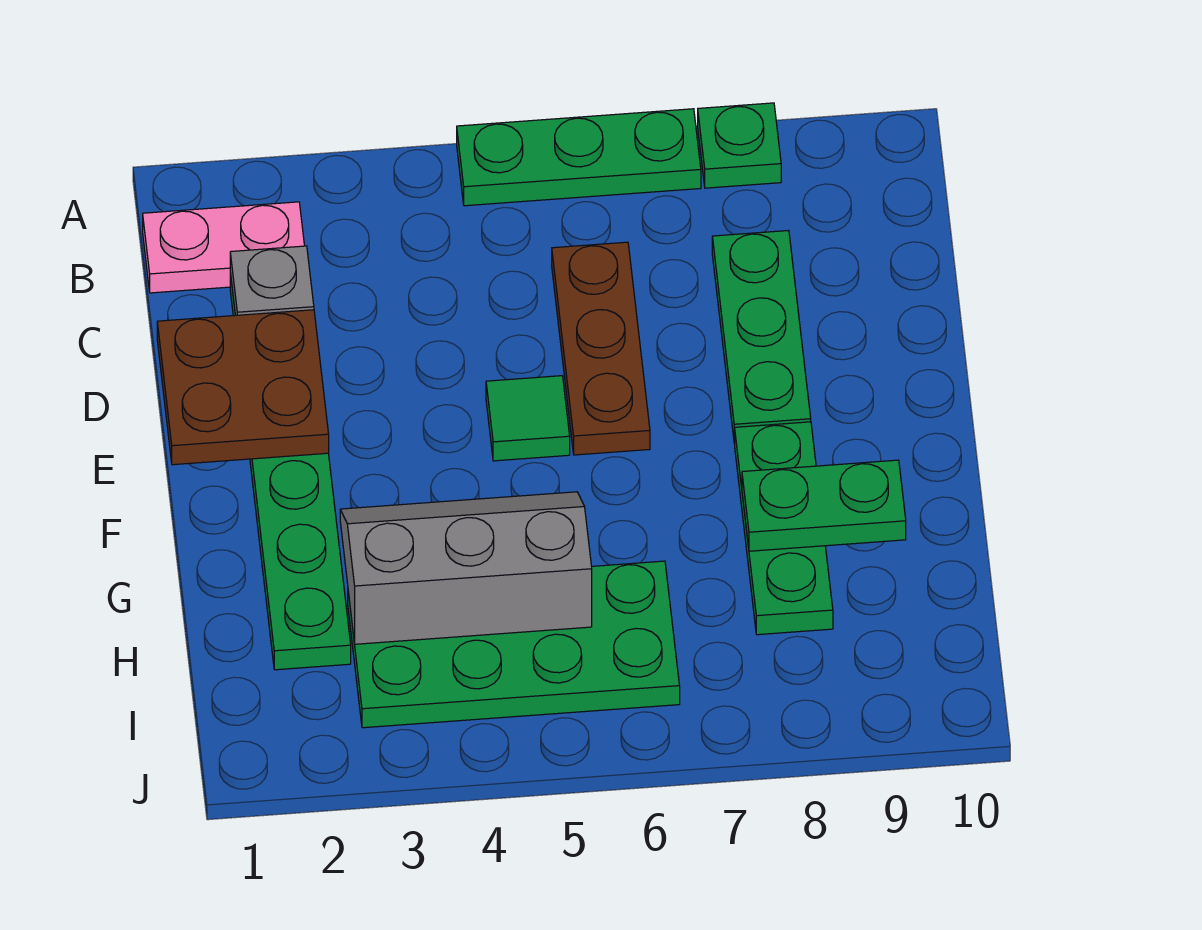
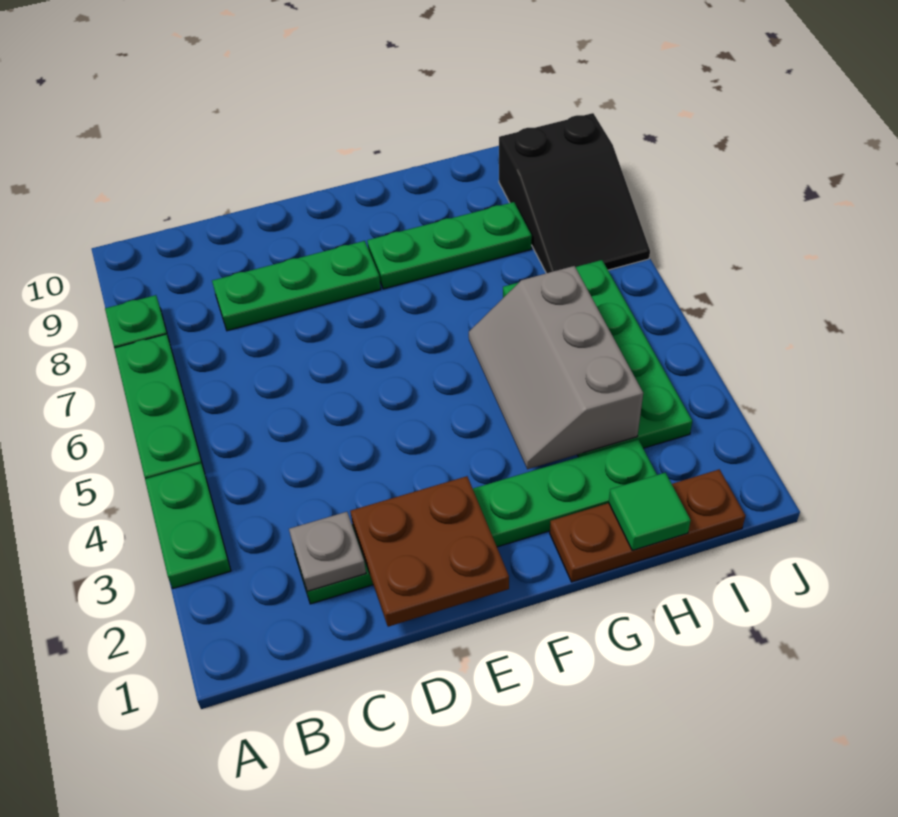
pink plate B1:B2 level 1 -> none
brown plate C6:E6 level 1 -> brown plate G1:I1 level 1
green tile E5 level 1 -> green tile H1 level 2
green plate G8:G9 level 2 -> green plate A3:A4 level 1
none -> black slope I7:J9 level 1 top 9

